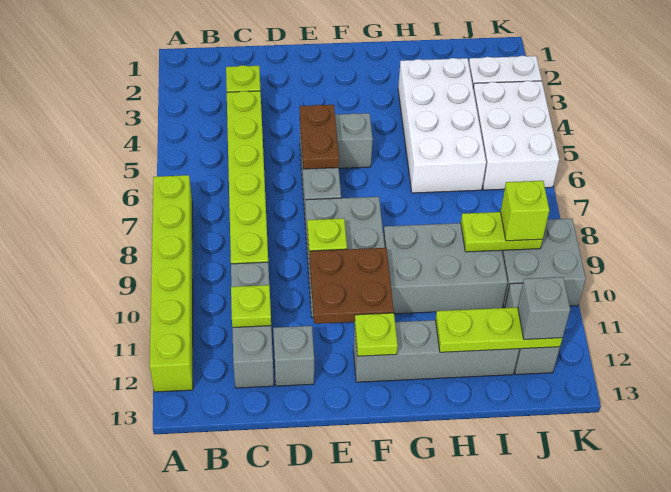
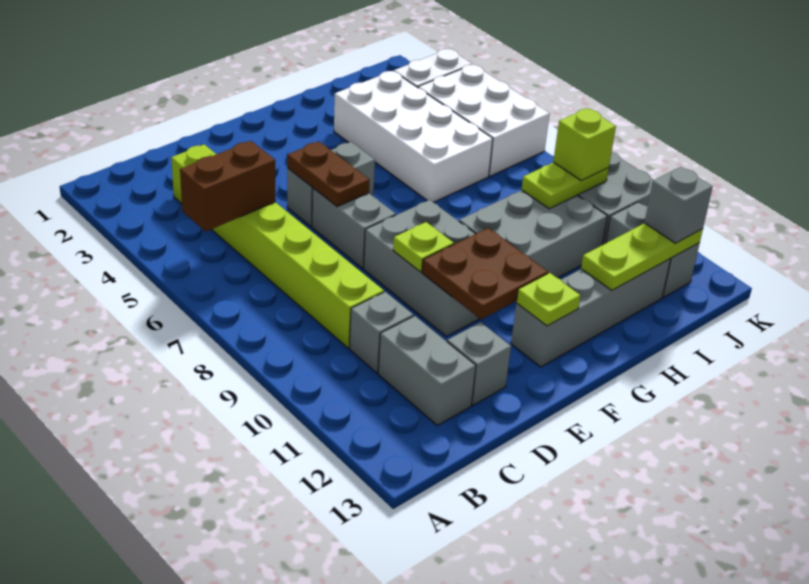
lime brick A7:A12 level 1 -> none
none -> brown brick B5:C5 level 2
lime plate C11 level 2 -> none

